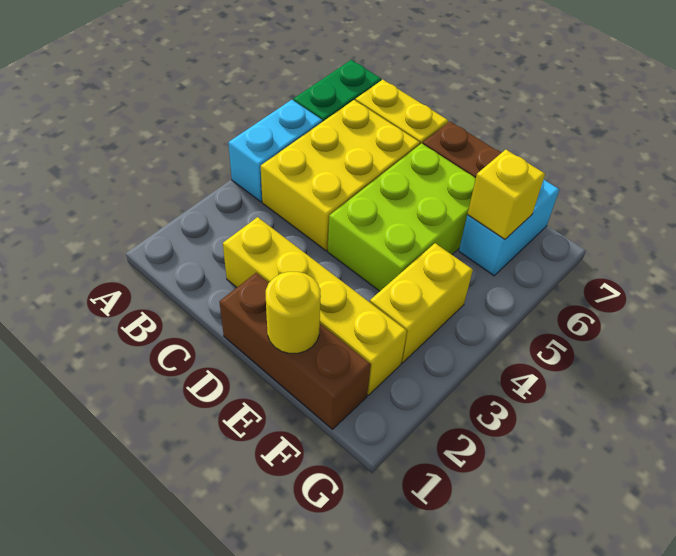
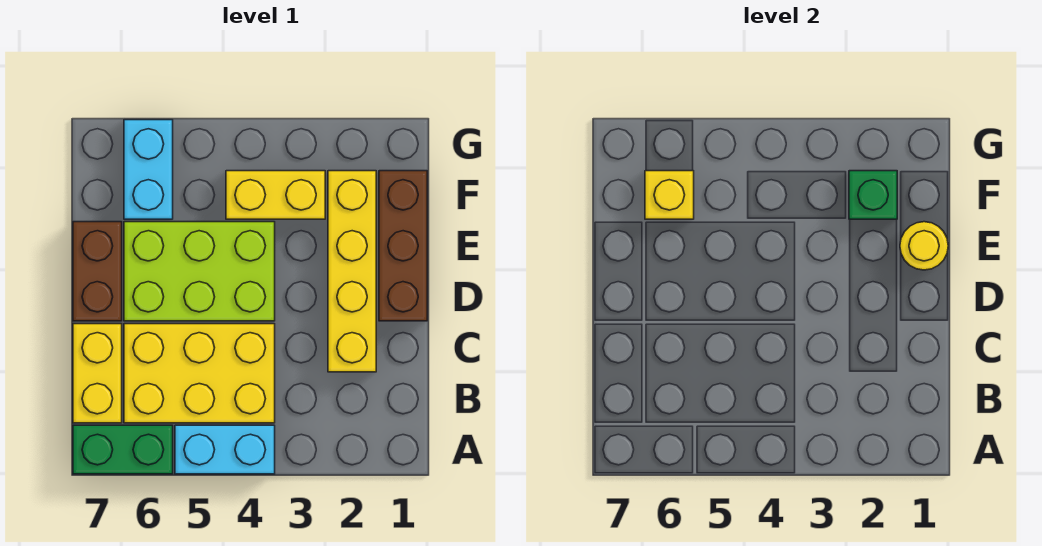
none -> green brick F2 level 2
cyan brick F6:F7 level 1 -> cyan brick F6:G6 level 1

